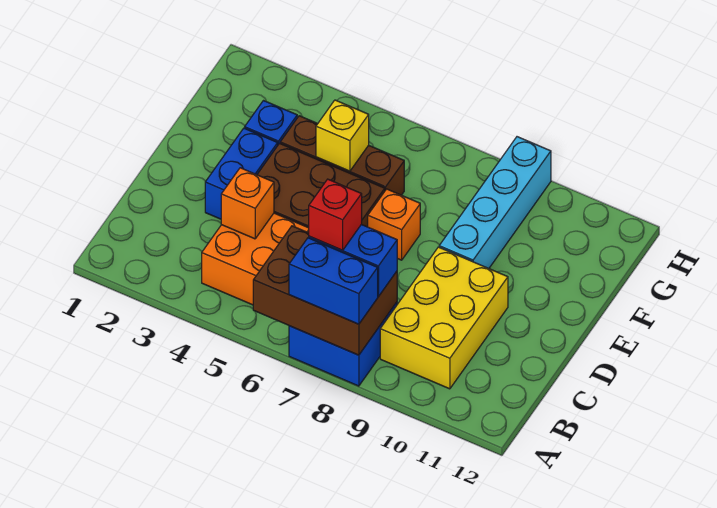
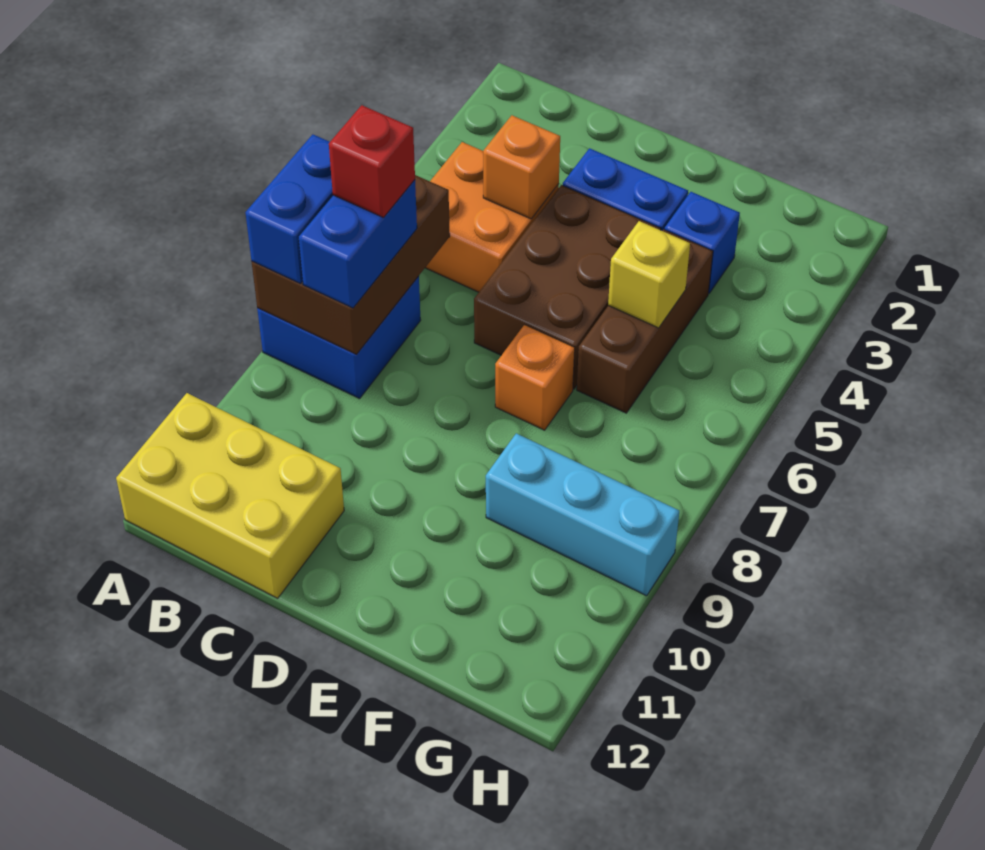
yellow brick B9:D10 level 1 -> yellow brick A11:C12 level 1
cyan brick E9:H9 level 1 -> cyan brick F9:H9 level 1

